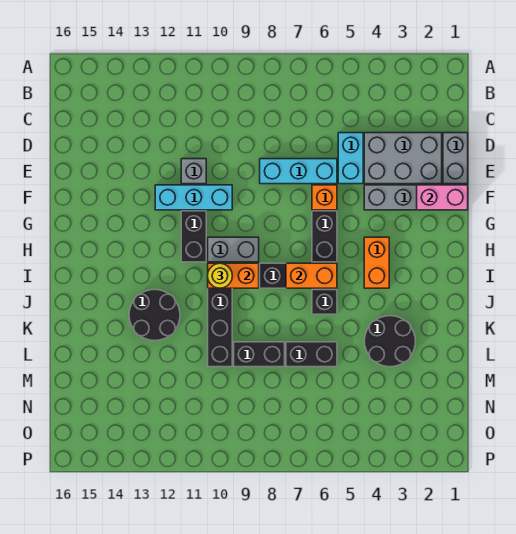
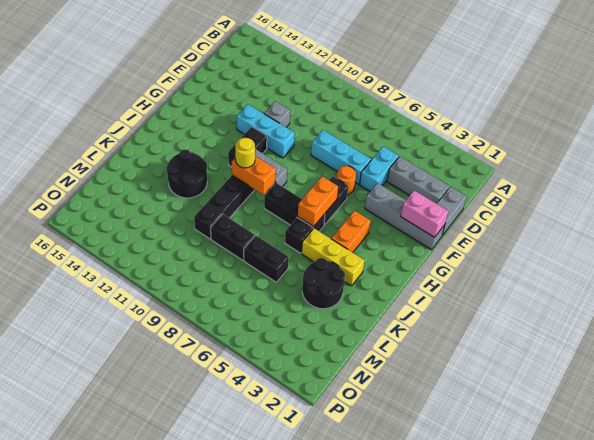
grey brick D2:E4 level 1 -> grey brick D2:D4 level 1
orange brick F6 level 1 -> orange round brick F6 level 1
orange brick I6:I7 level 2 -> orange brick H6:I6 level 2
none -> yellow brick J3:J5 level 1

